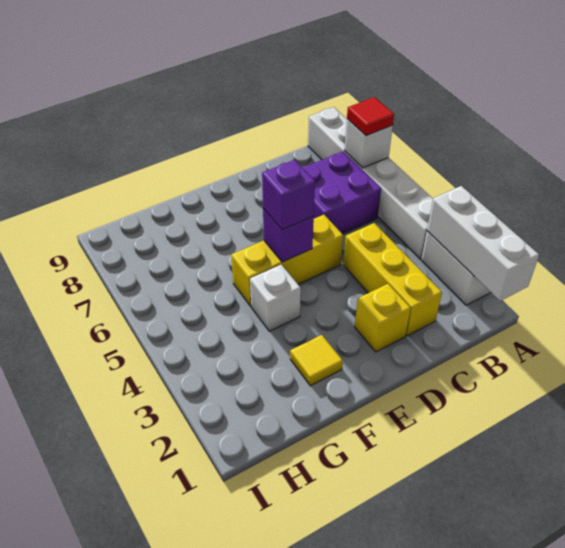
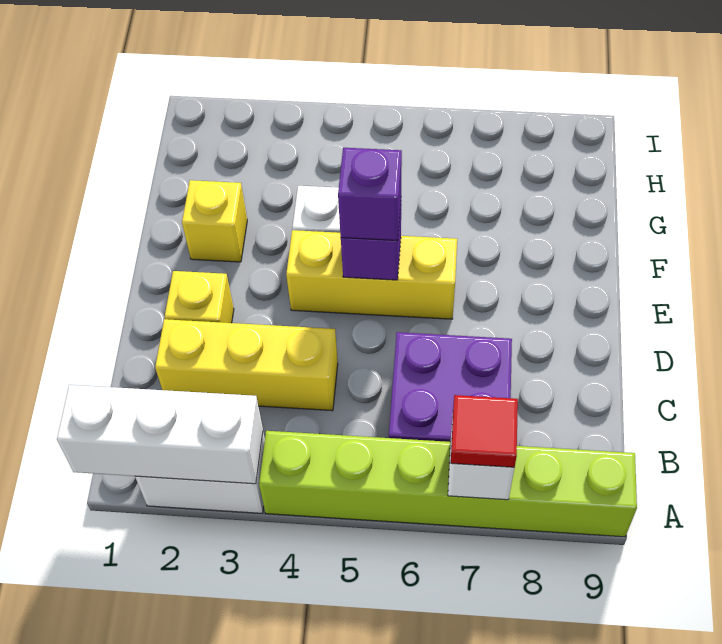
white brick A4:A9 level 1 -> lime brick A4:A9 level 1
yellow brick D5:F5 level 1 -> yellow brick E4:E6 level 1
yellow tile F2 level 1 -> yellow brick F2 level 1

